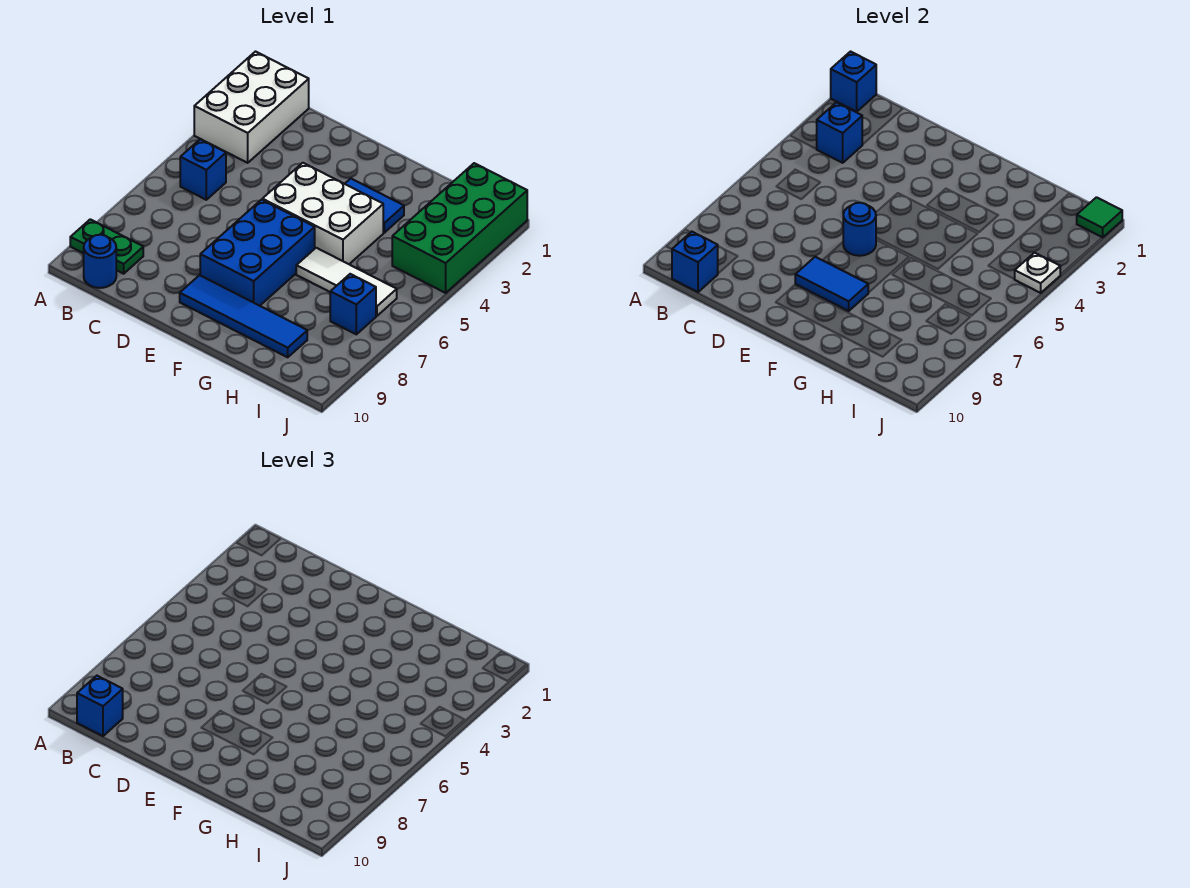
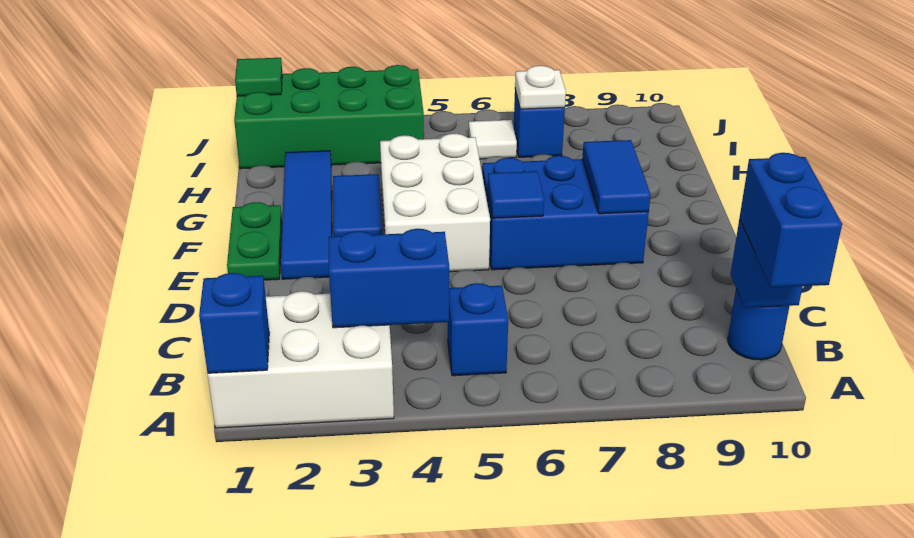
green plate A9:B9 level 1 -> green plate E1:F1 level 1
blue brick B3 level 2 -> blue brick B3:B4 level 2
blue brick B10 level 3 -> blue brick A10:B10 level 3
blue round brick E6 level 2 -> blue tile E6 level 2
blue tile E9:H9 level 1 -> blue tile E2:H2 level 1
white tile G6:I6 level 1 -> white tile I6 level 1
white plate J4 level 2 -> white plate I7 level 2

